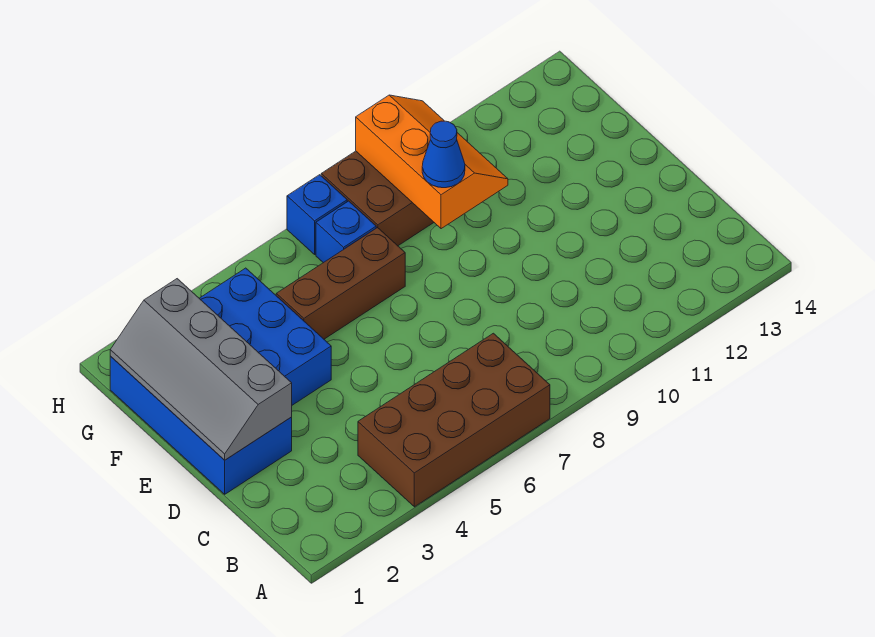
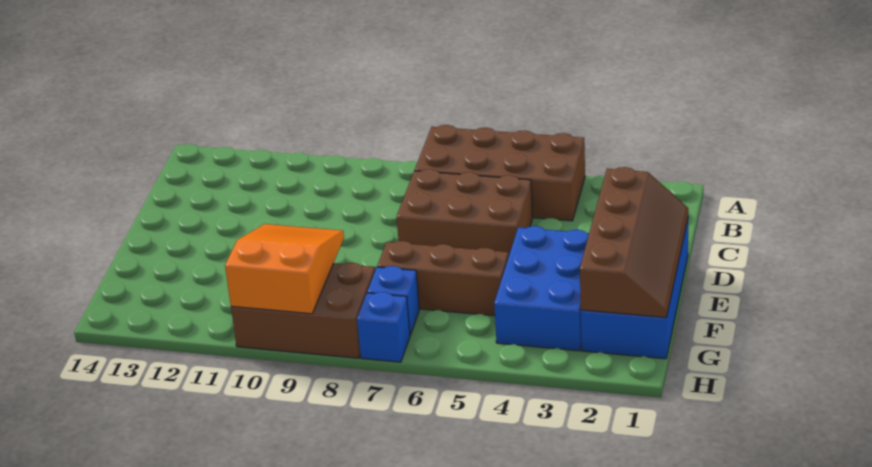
none -> brown brick C5:D7 level 1
grey slope D1:G2 level 2 top 2 -> brown slope D1:G2 level 2 top 2
orange slope F9:H10 level 2 top 9 -> orange slope F9:H10 level 2 top H
blue cone F9 level 3 -> none

